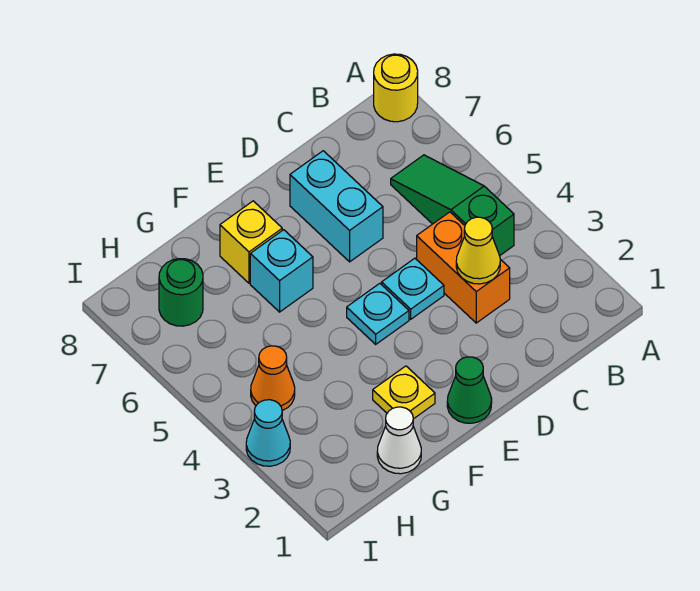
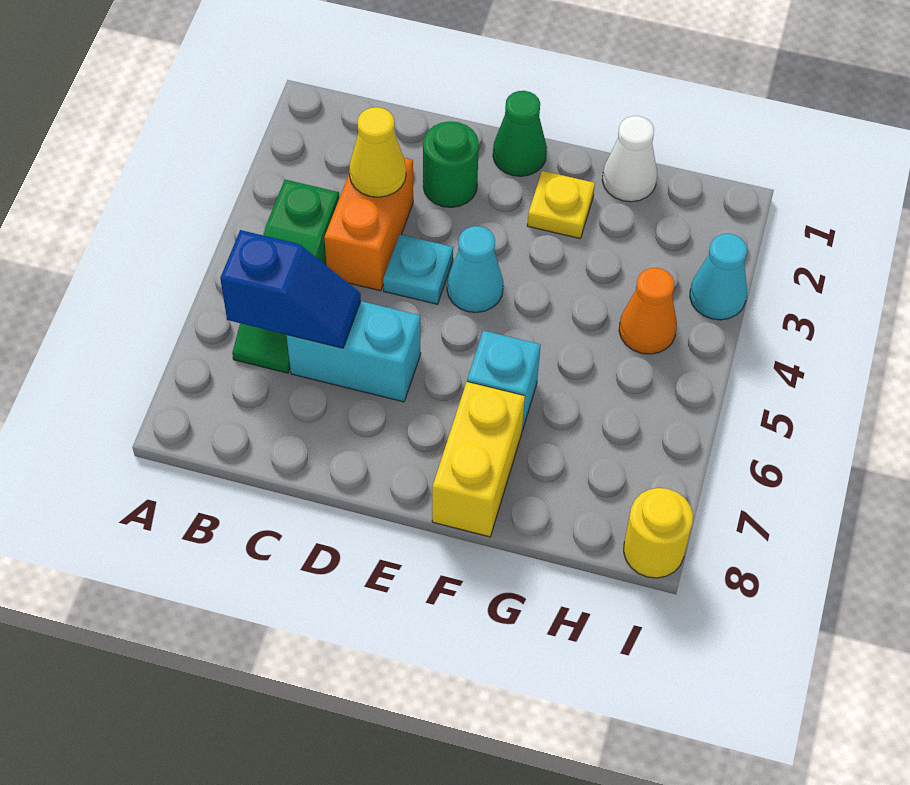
yellow round brick A8 level 1 -> yellow round brick I8 level 1
none -> blue slope B6:C6 level 2 top B
cyan brick D6:D7 level 1 -> cyan brick C6:D6 level 1
cyan plate E4 level 1 -> cyan cone E4 level 1
yellow brick F7 level 1 -> yellow brick F7:F8 level 1
green round brick H7 level 1 -> green round brick D2 level 1

